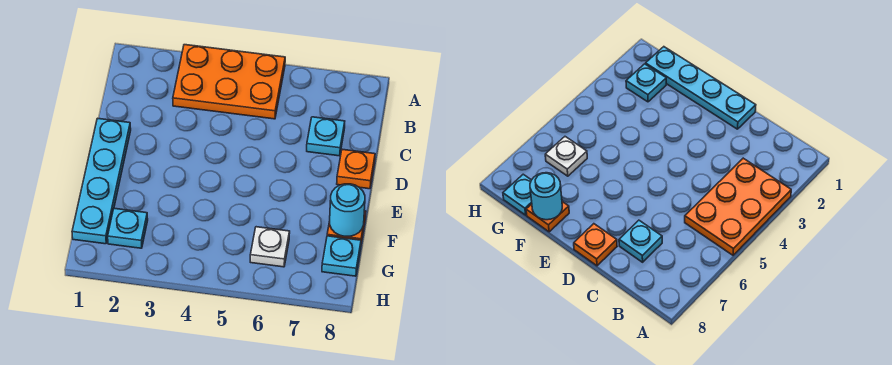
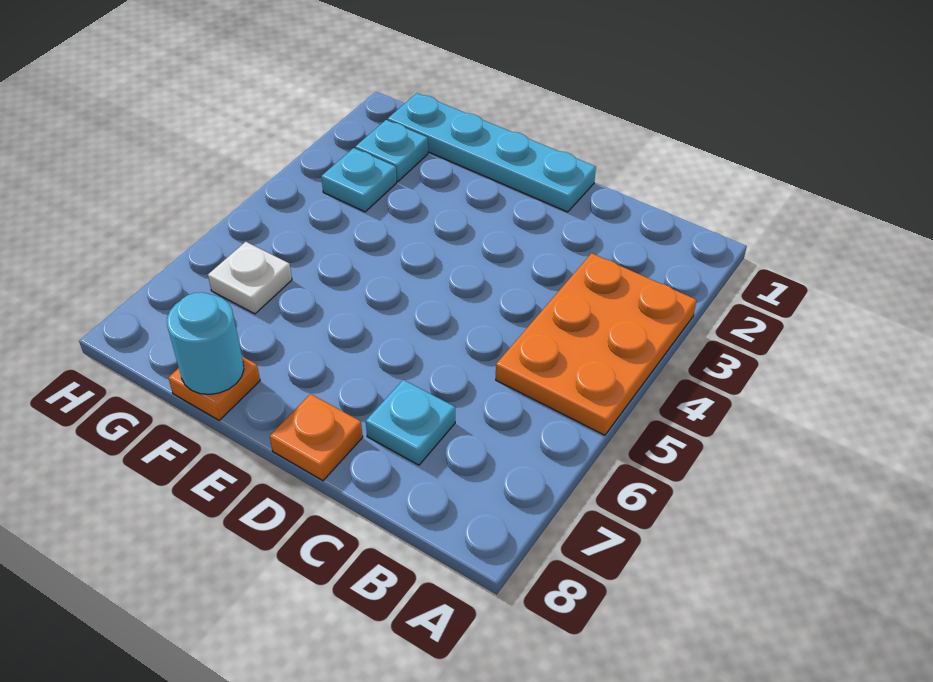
cyan plate G8 level 1 -> cyan plate G3 level 1

